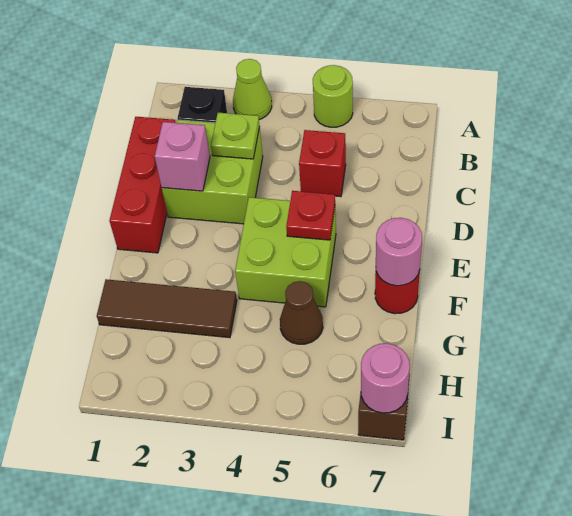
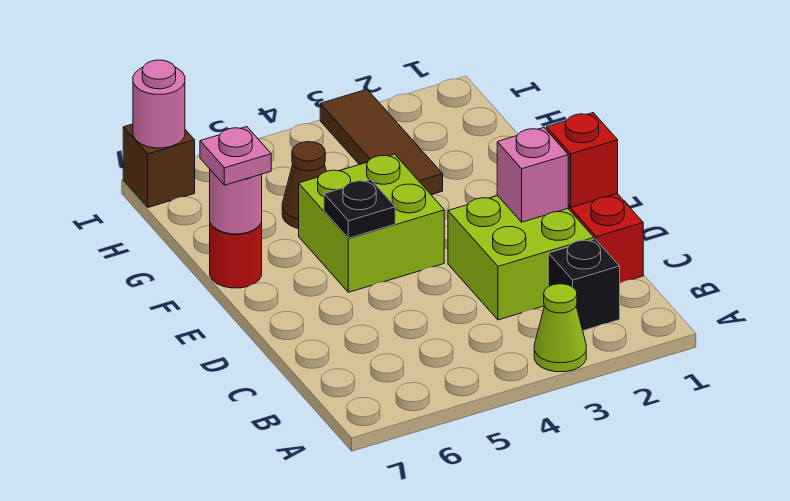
lime round brick A5 level 1 -> none
lime plate C3 level 2 -> none
red brick C5 level 1 -> red brick D1 level 2
red plate E5 level 2 -> black plate E5 level 2
none -> pink plate F7 level 3
brown tile G1:G3 level 1 -> brown tile G3:I3 level 1

